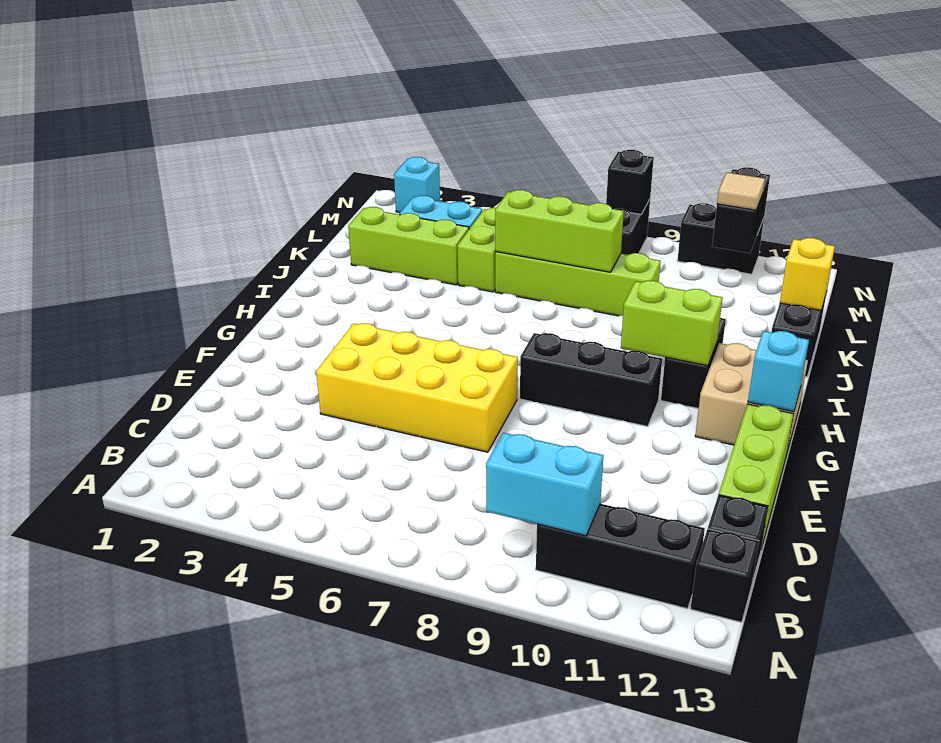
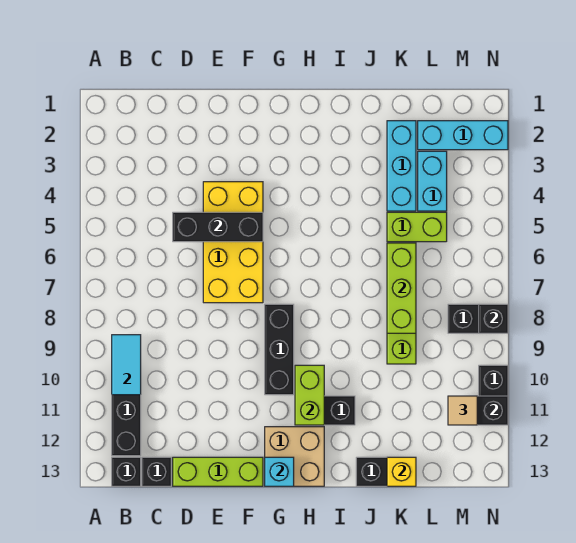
cyan brick B9:B10 level 2 -> cyan tile B9:B10 level 2
none -> black brick D5:F5 level 2
lime brick K2:K4 level 1 -> cyan brick K2:K4 level 1
cyan brick N2 level 1 -> cyan brick L2:N2 level 1

